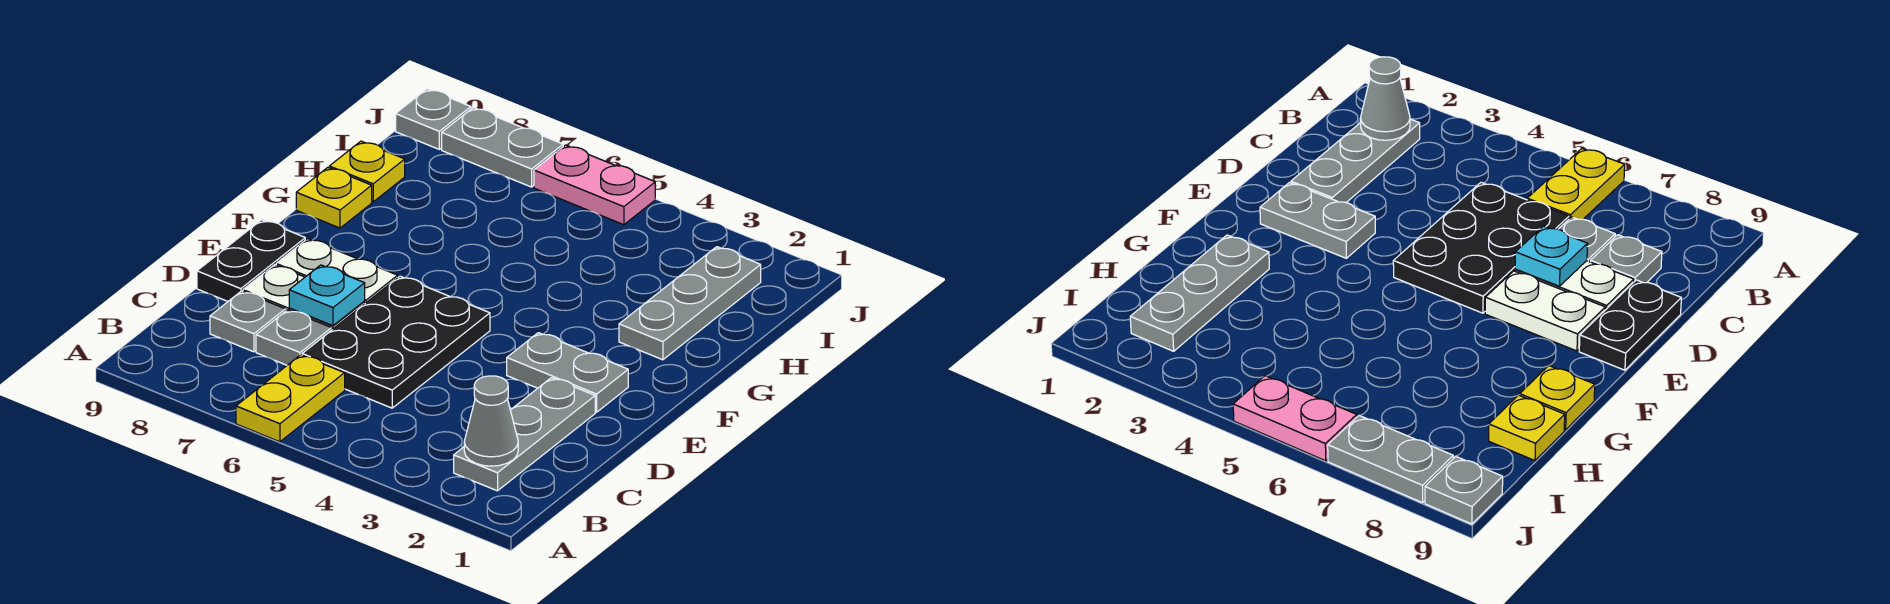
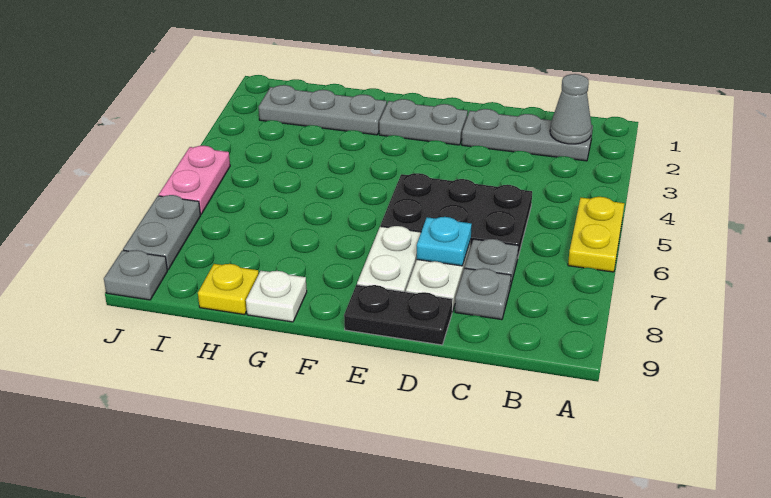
yellow plate A6:B6 level 1 -> yellow plate A5:A6 level 1
grey plate E2:E3 level 1 -> grey plate E2:F2 level 1
yellow plate G9 level 1 -> white plate G9 level 1

